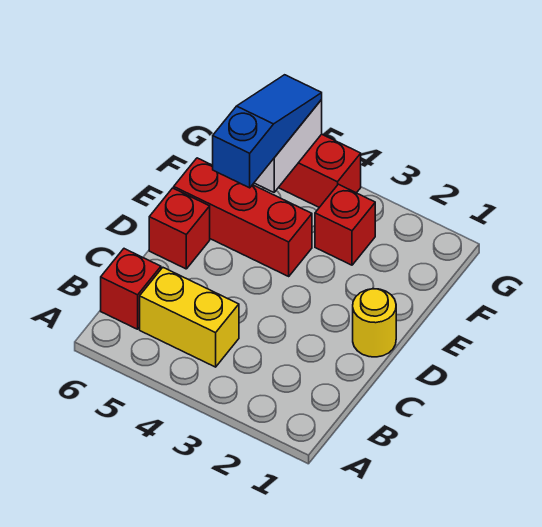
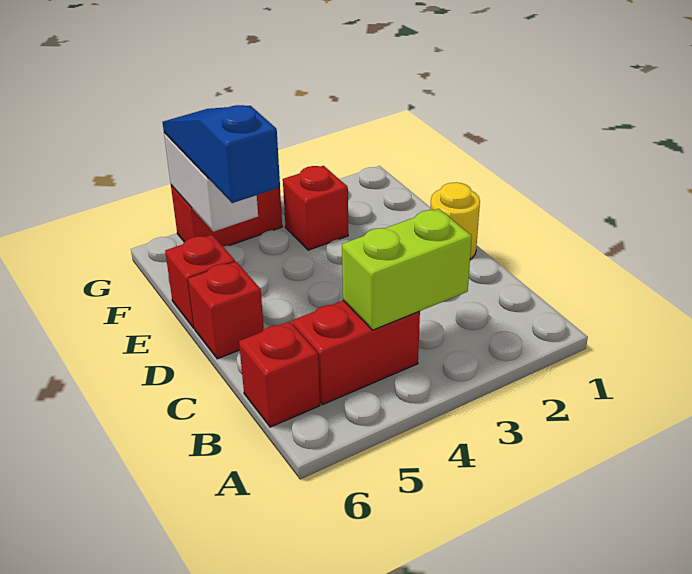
none -> lime brick B3:B4 level 2
yellow brick B4:B5 level 1 -> red brick B4:B5 level 1
red brick E4:E6 level 1 -> red brick E6 level 1

